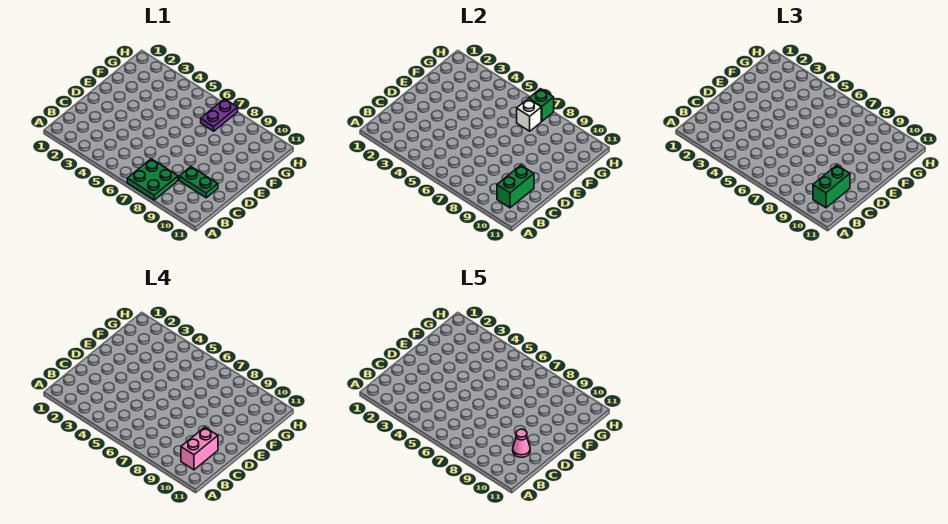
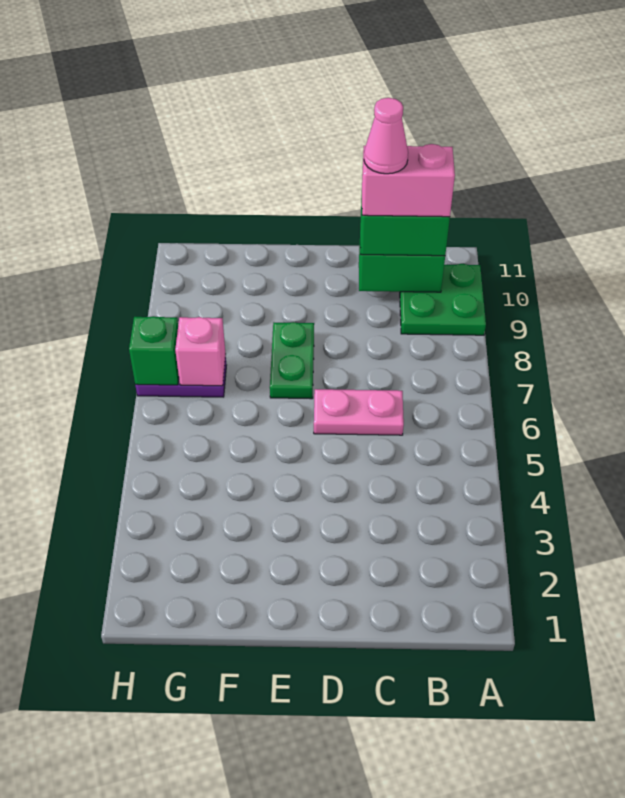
green plate A7:B8 level 1 -> green plate A9:B10 level 1
none -> pink plate C6:D6 level 1
green plate C9:C10 level 1 -> green plate E7:E8 level 1
white brick G7 level 2 -> pink brick G7 level 2

